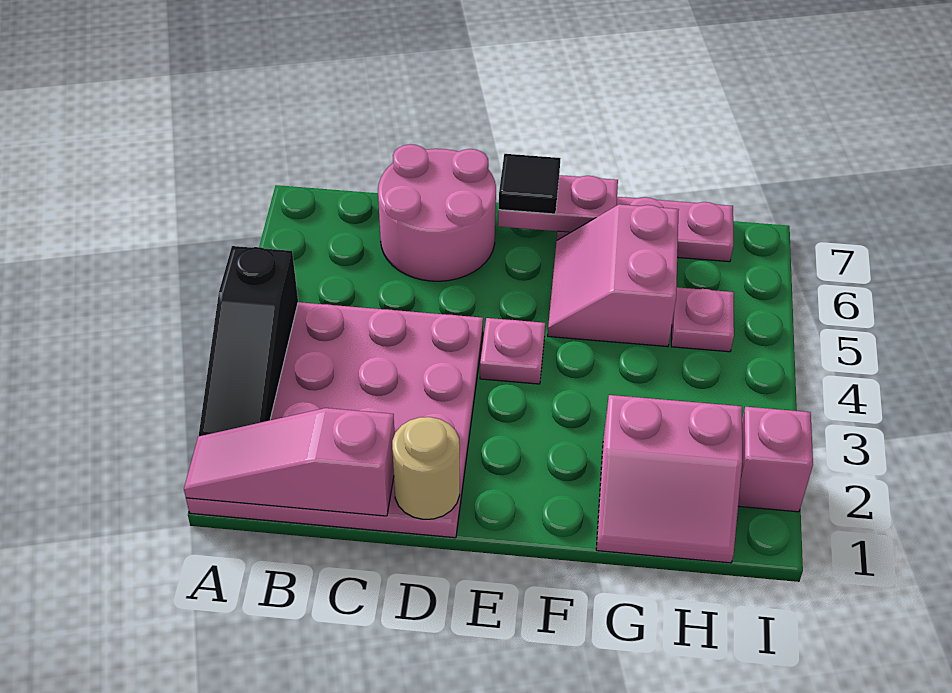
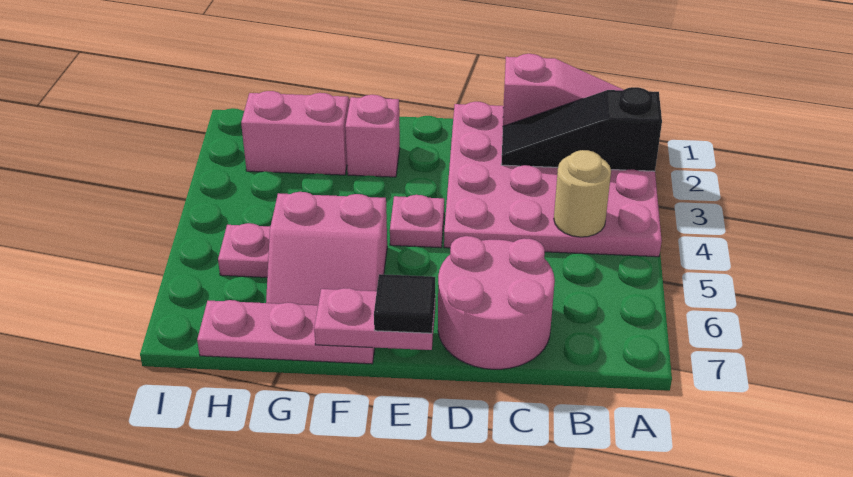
black slope A2:A4 level 2 top 4 -> black slope A2:C2 level 2 top A
tan round brick D1 level 2 -> tan round brick B4 level 2
pink slope F5:G6 level 1 top G -> pink slope F5:G6 level 1 top 5
pink brick I2 level 1 -> pink brick F2 level 1

